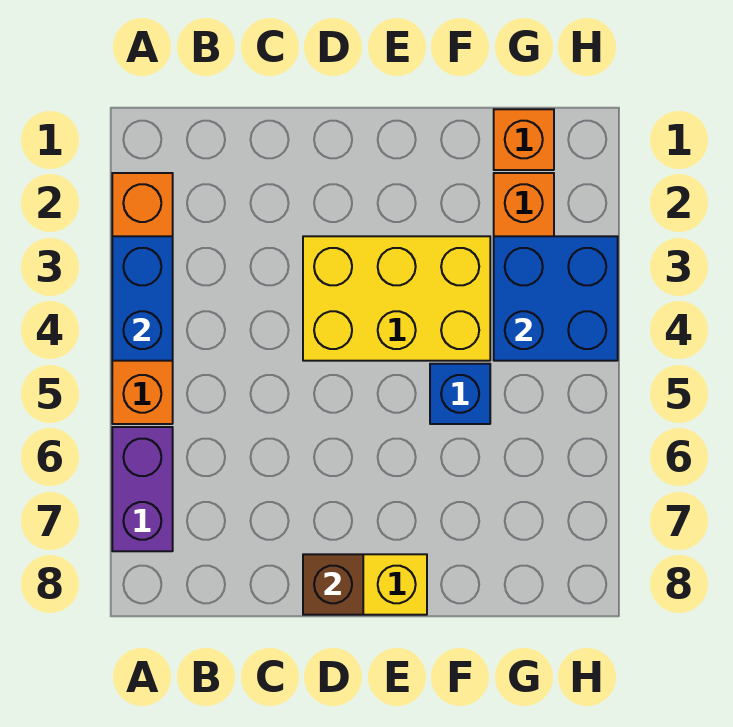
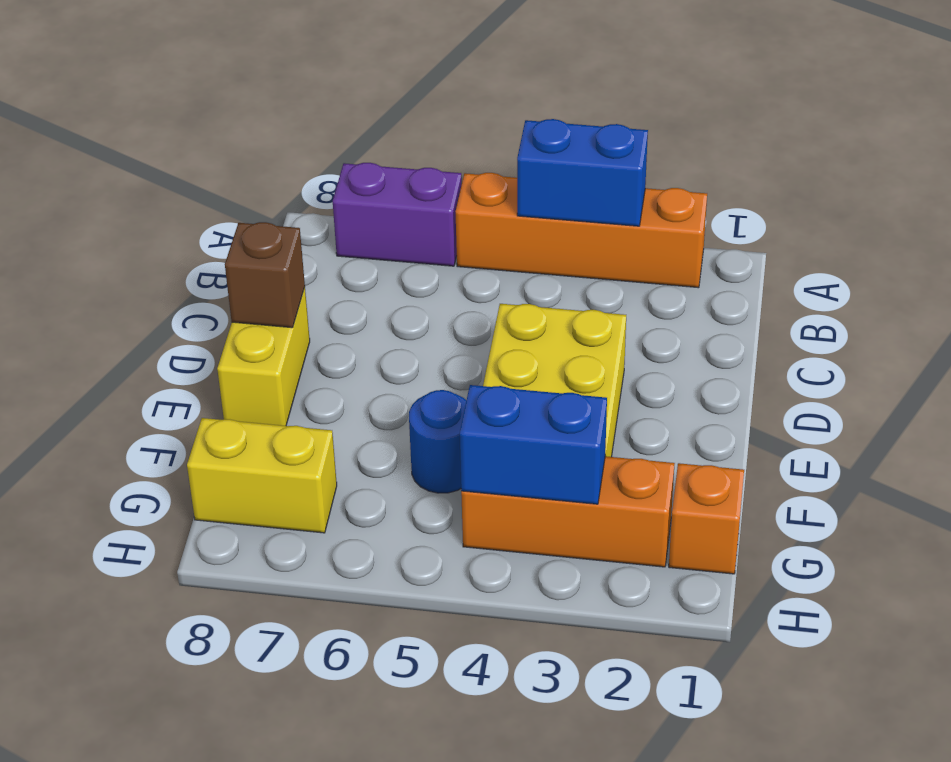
blue brick F5 level 1 -> blue round brick F5 level 1
blue brick G3:H4 level 2 -> blue brick G3:G4 level 2
none -> yellow brick G7:G8 level 1

